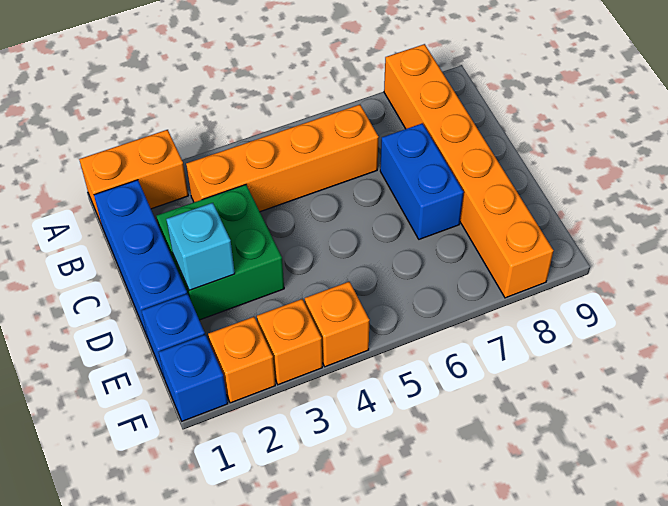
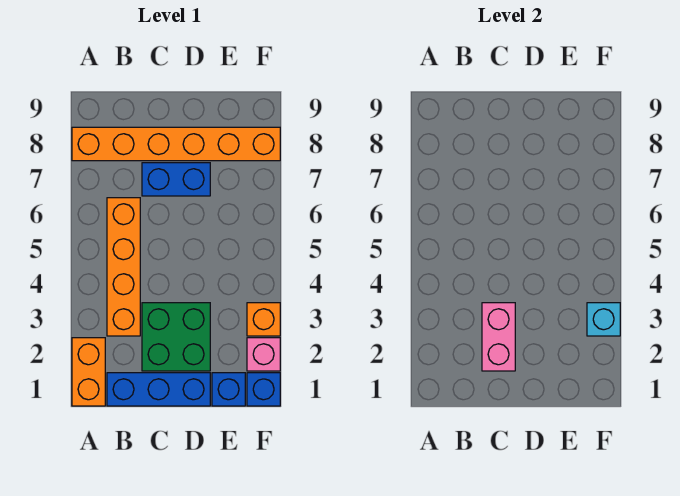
none -> pink brick C2:C3 level 2
cyan brick D2 level 2 -> cyan brick F3 level 2
orange brick F2 level 1 -> pink brick F2 level 1
orange brick F4 level 1 -> none

